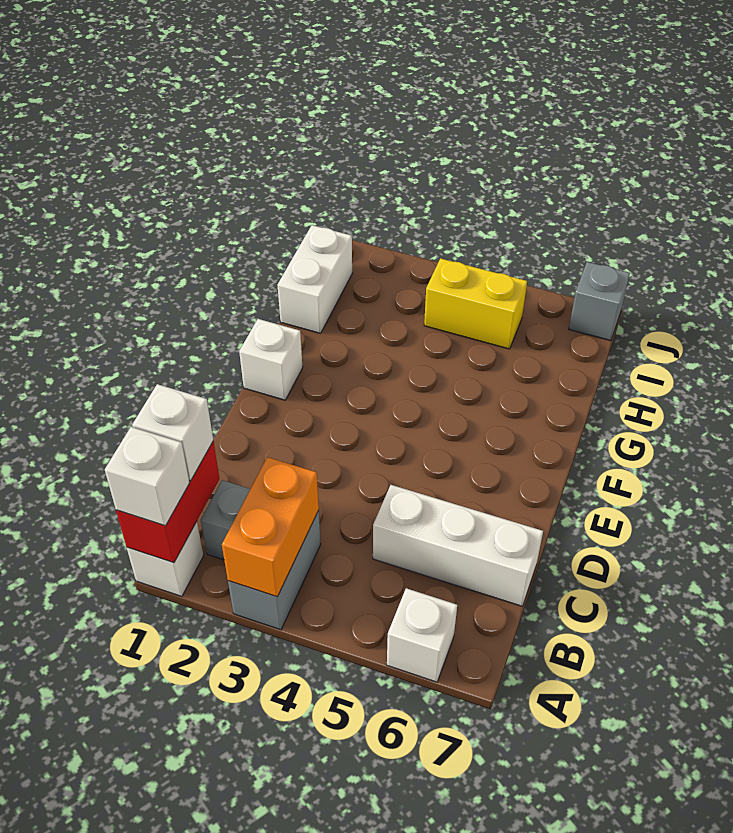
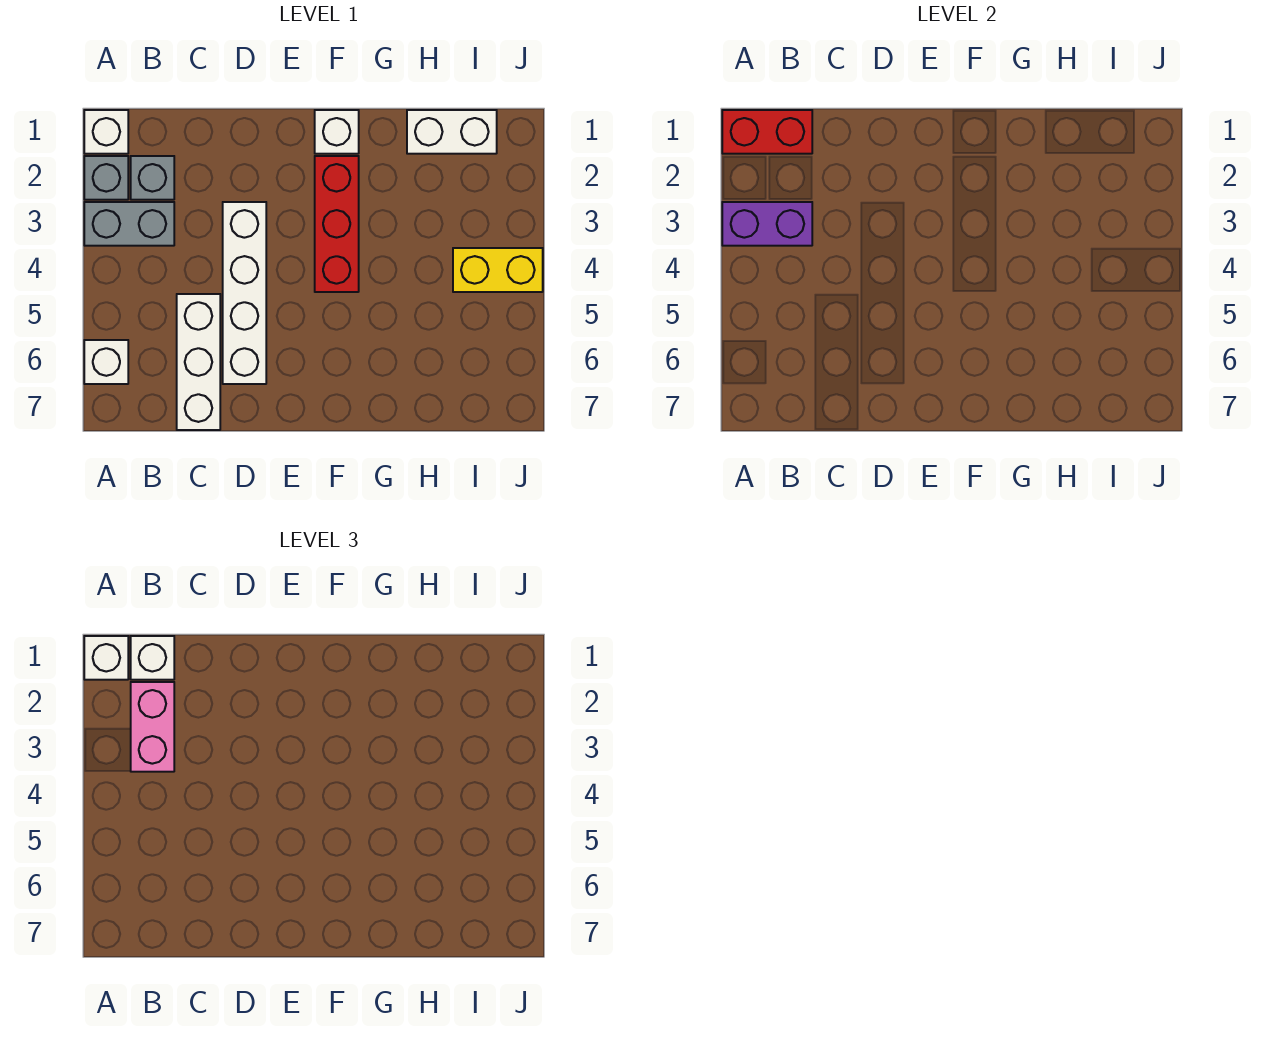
orange brick A3:B3 level 2 -> purple brick A3:B3 level 2
none -> pink brick B2:B3 level 3
none -> white brick D3:D6 level 1
none -> red brick F2:F4 level 1
yellow brick I4:I5 level 1 -> yellow brick I4:J4 level 1
grey brick J7 level 1 -> grey brick A2 level 1

